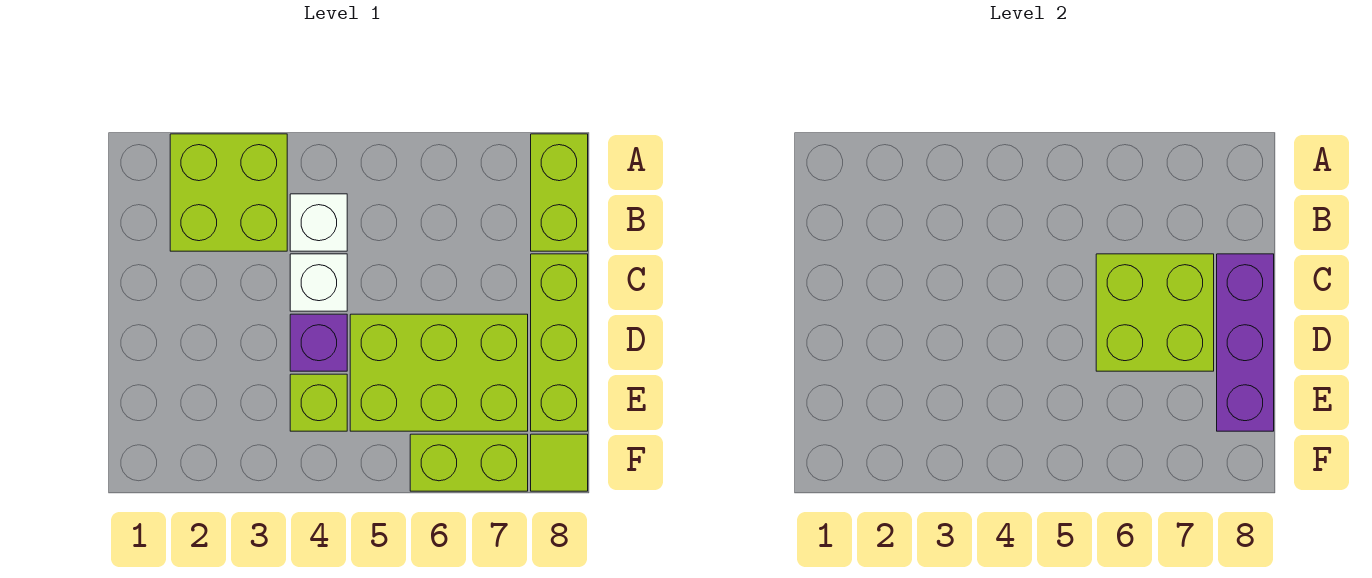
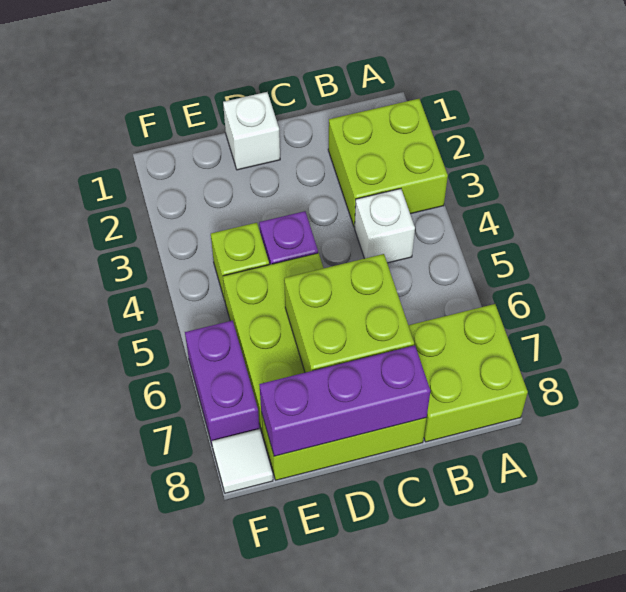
lime brick A8:B8 level 1 -> lime brick A7:B8 level 1
white brick C4 level 1 -> white brick D1 level 1
lime brick F6:F7 level 1 -> purple brick F6:F7 level 1
lime tile F8 level 1 -> white tile F8 level 1

